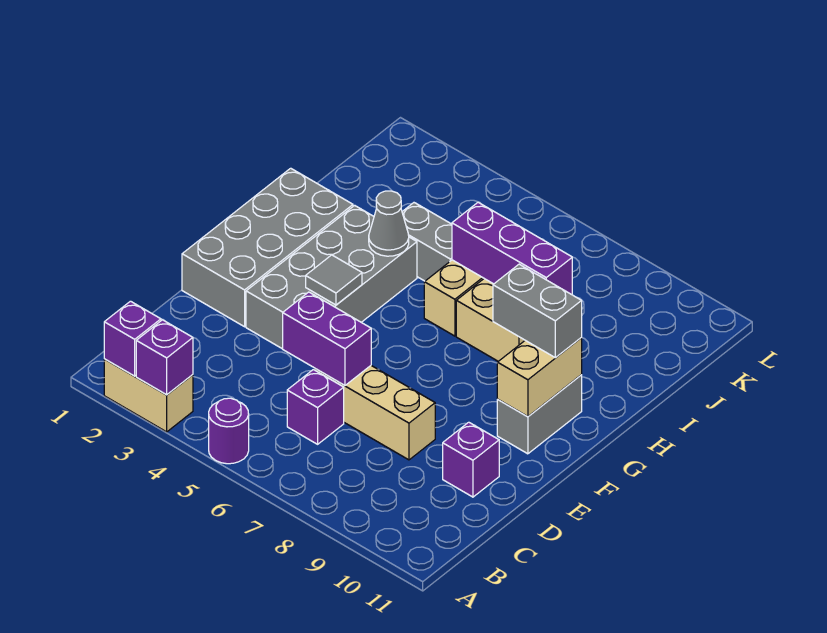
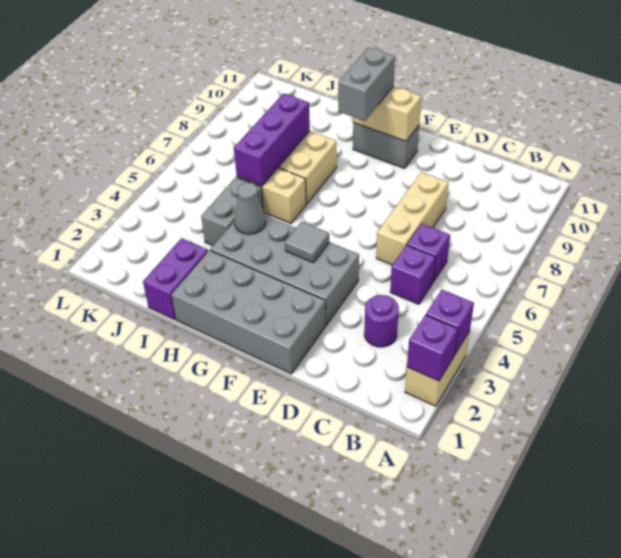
purple round brick A5 level 1 -> purple round brick C3 level 1
purple brick D5:D6 level 2 -> purple brick I1:I2 level 1
purple brick D10 level 1 -> purple brick C5 level 1

